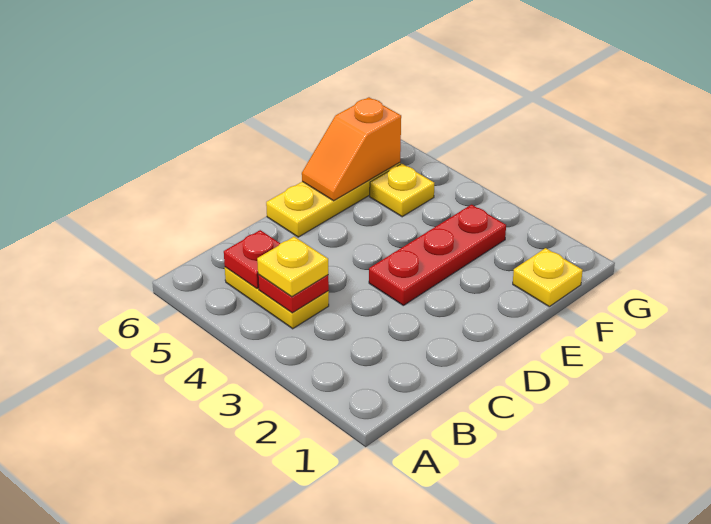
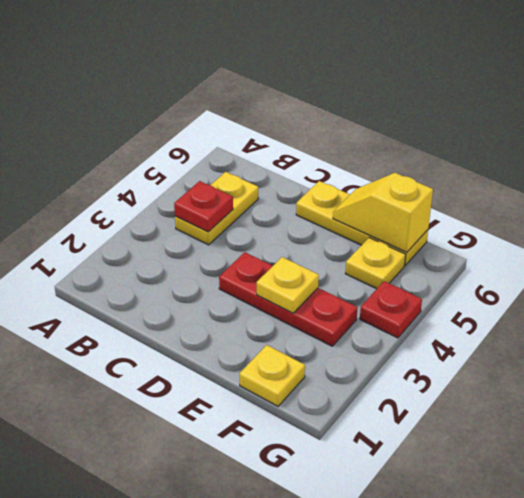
yellow plate B4 level 3 -> yellow plate E3 level 2
red plate B5 level 2 -> red plate G4 level 1
orange slope E6:F6 level 2 top F -> yellow slope E6:F6 level 2 top F

